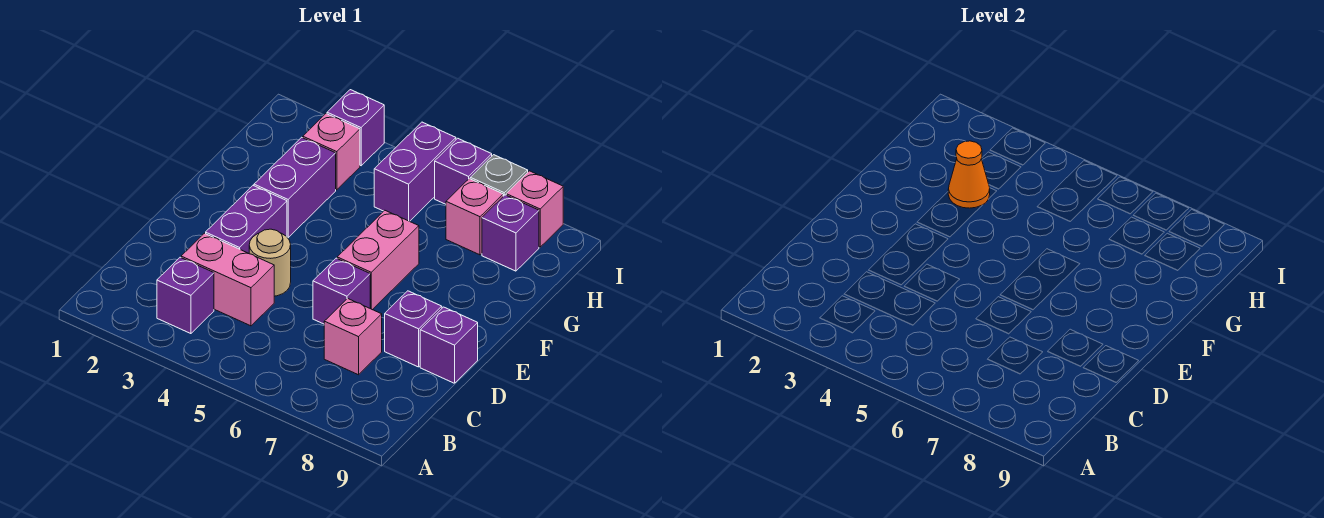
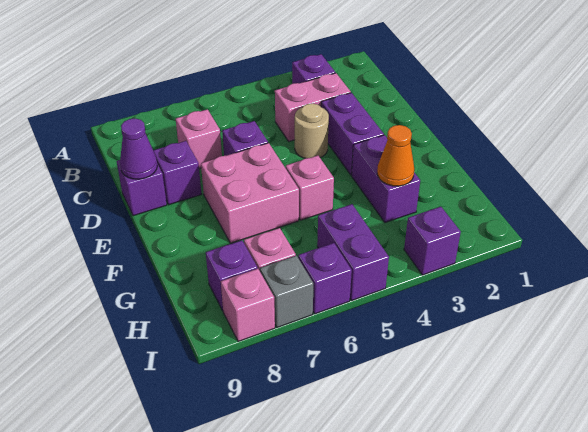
none -> purple cone D9 level 2
pink brick E6:F6 level 1 -> pink brick E6:F7 level 1
pink brick H3 level 1 -> pink brick F5 level 1

